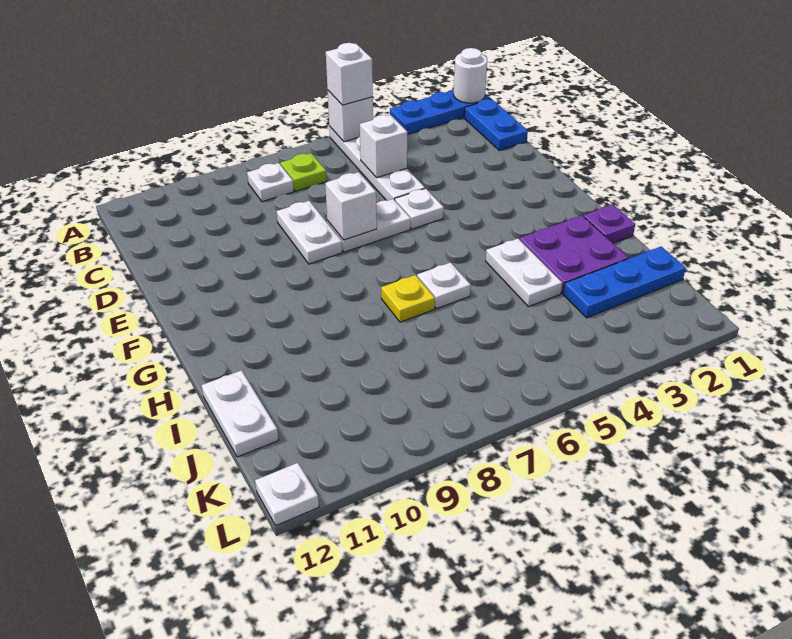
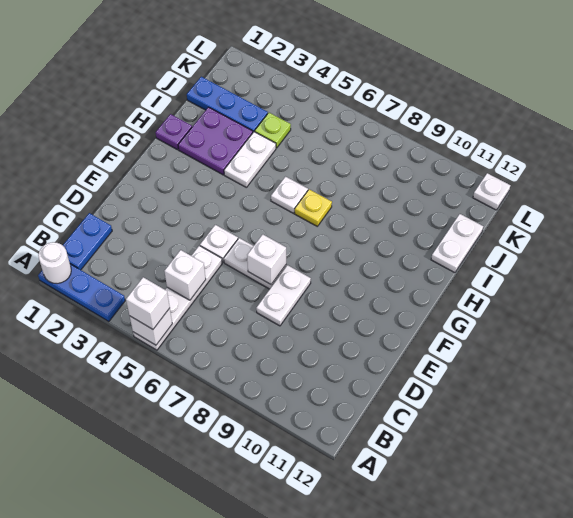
lime plate B7 level 1 -> lime plate J4 level 1
white plate B8 level 1 -> none

